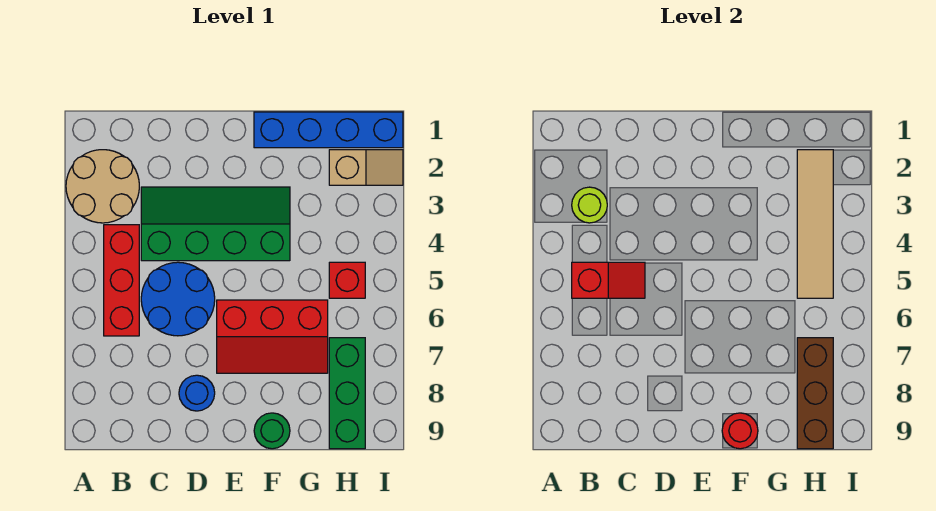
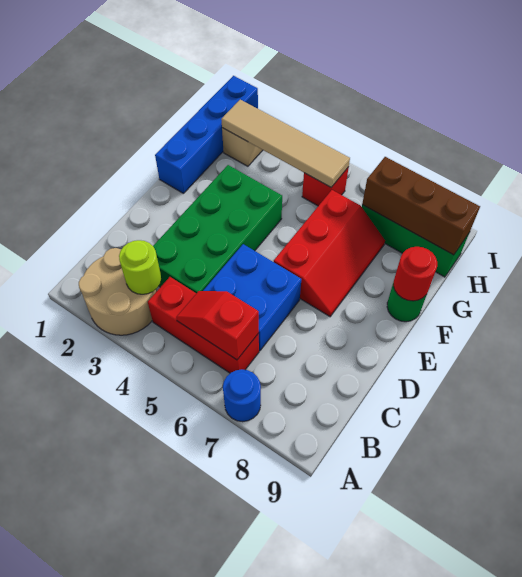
red slope B5:C5 level 2 top B -> red slope B5:B6 level 2 top 6
green slope C3:F4 level 1 top 4 -> green brick C3:F4 level 1
blue round brick C5:D6 level 1 -> blue brick C5:D6 level 1
blue round brick D8 level 1 -> blue round brick A7 level 1

